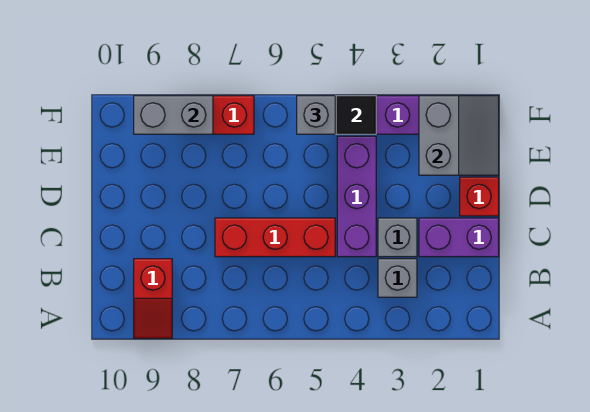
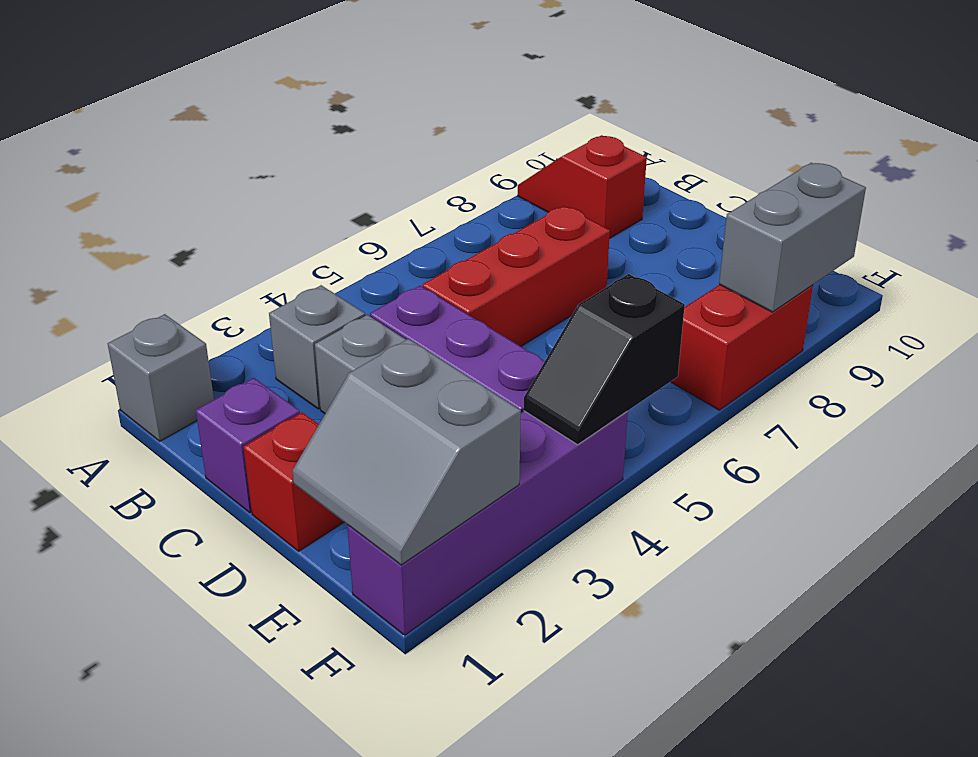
purple brick C1:C2 level 1 -> purple brick C1 level 1
grey brick F5 level 3 -> grey brick A1 level 1

